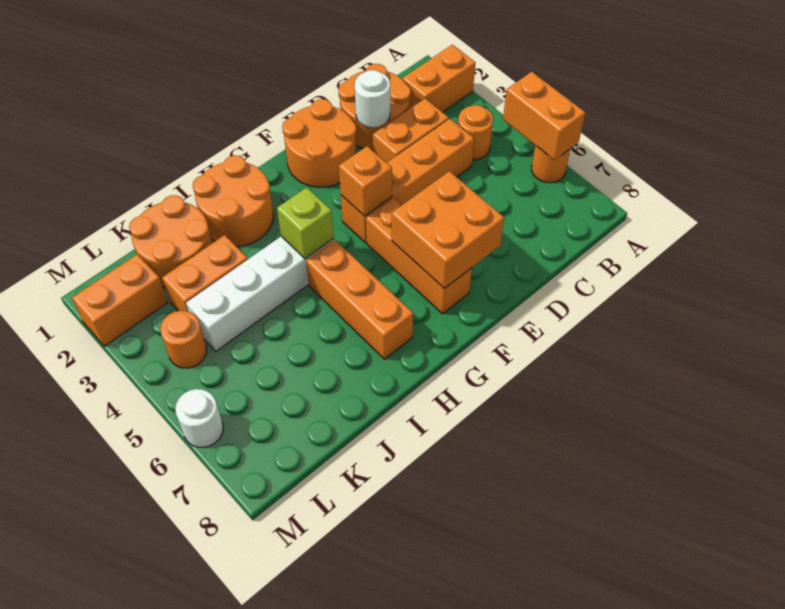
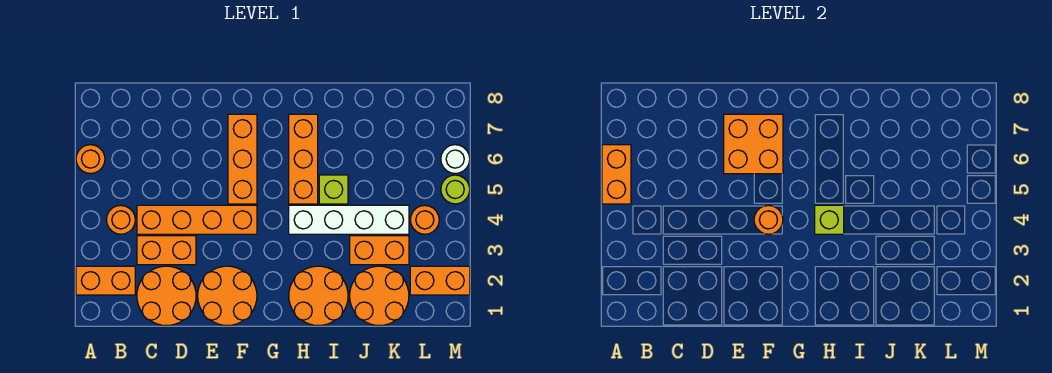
white round brick D2 level 2 -> none
orange brick F4 level 2 -> orange round brick F4 level 2
none -> lime brick I5 level 1
none -> lime round brick M5 level 1

